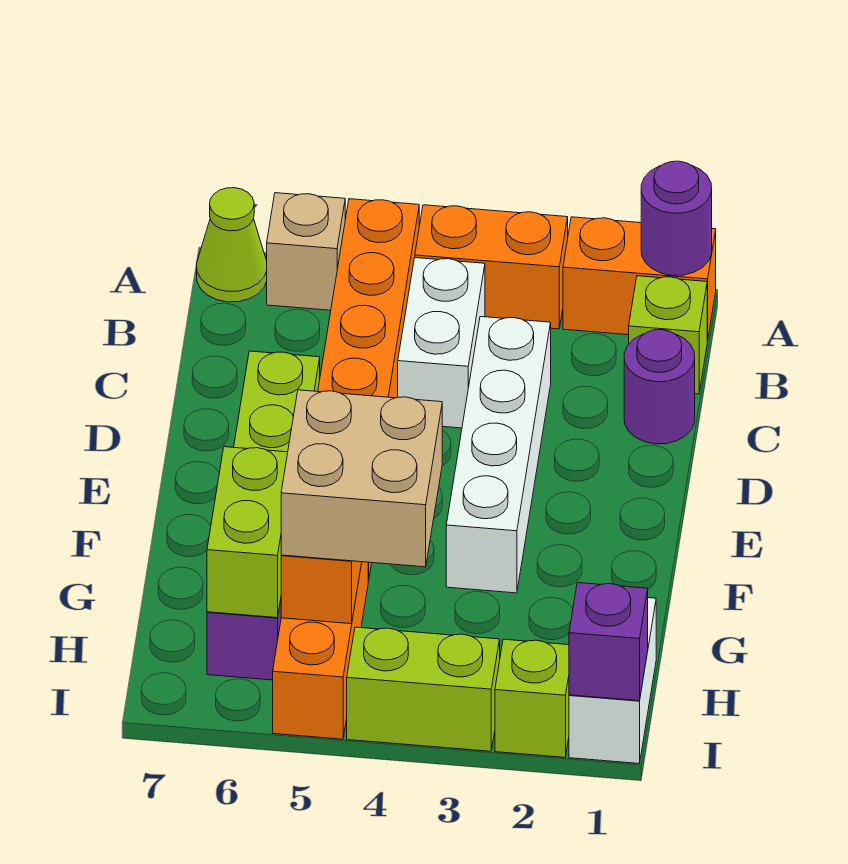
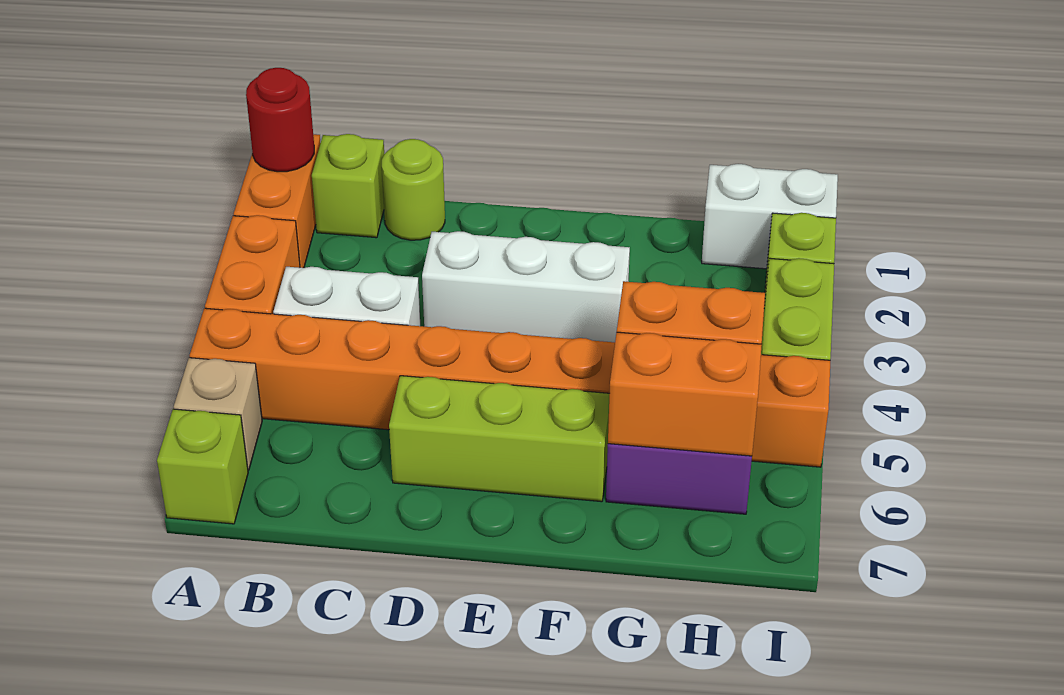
purple round brick A1 level 2 -> red round brick A1 level 2
lime cone A7 level 1 -> lime brick A7 level 1
purple round brick C1 level 1 -> lime round brick C1 level 1
white brick C3:F3 level 1 -> white brick D3:F3 level 1
tan brick G4:H5 level 3 -> none
lime brick G6:H6 level 2 -> orange brick G6:H6 level 2
purple brick I1 level 2 -> none

